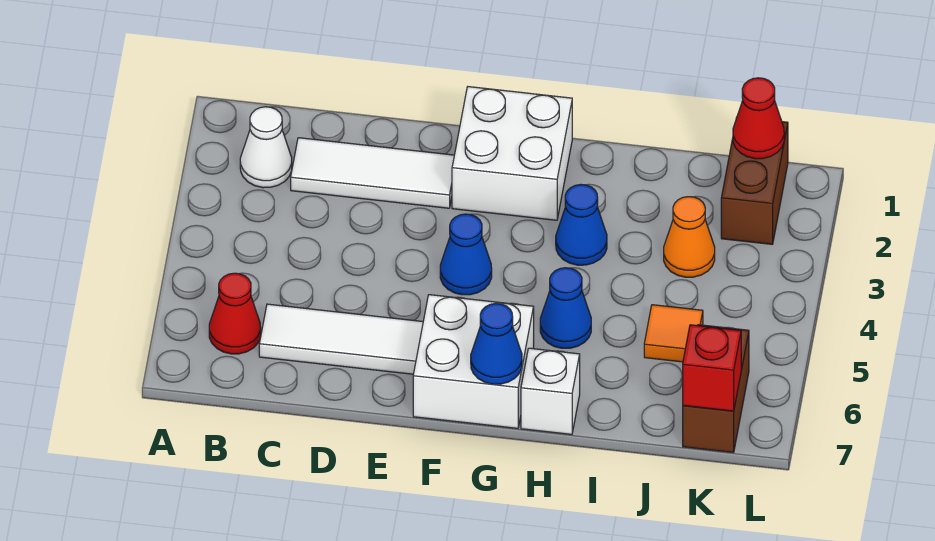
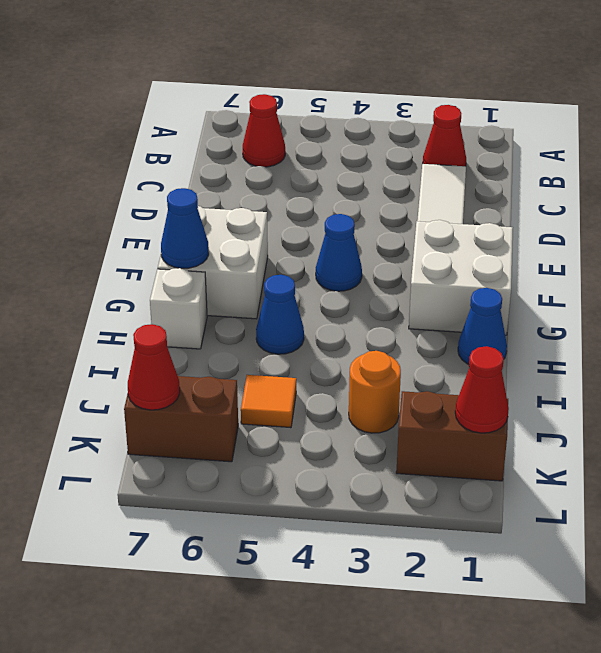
white cone B2 level 1 -> red cone B2 level 1
white tile C6:E6 level 1 -> none
blue cone H3 level 1 -> blue cone H1 level 1
orange cone J3 level 1 -> orange round brick J3 level 1
red brick K7 level 2 -> red cone K7 level 2

